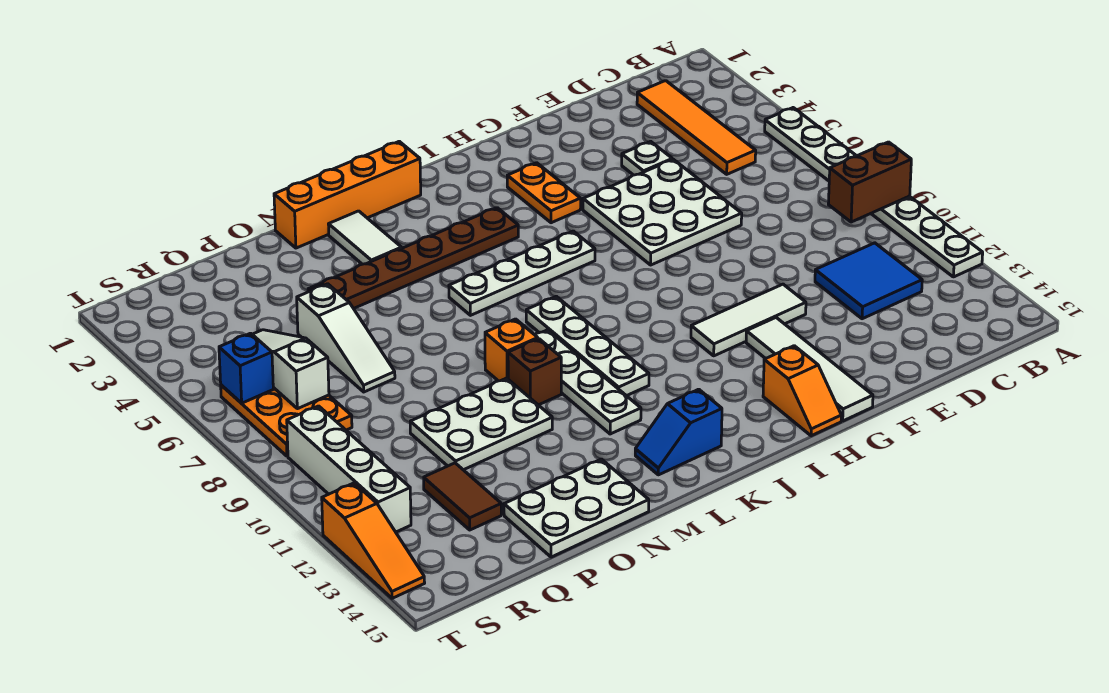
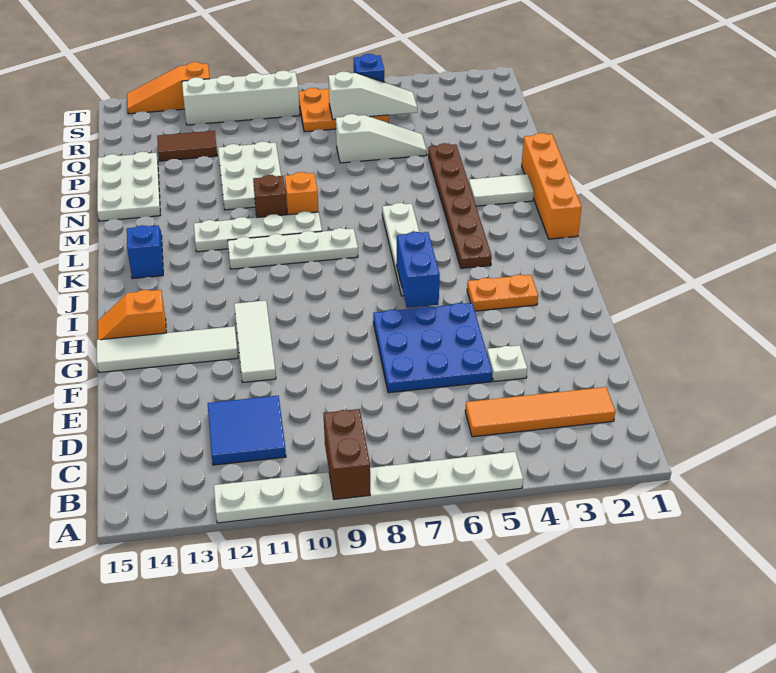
white plate E5:G7 level 1 -> blue plate E5:G7 level 1
none -> blue brick H6:I6 level 2
white slope P5:P7 level 1 top 5 -> white slope P5:P7 level 1 top 7

